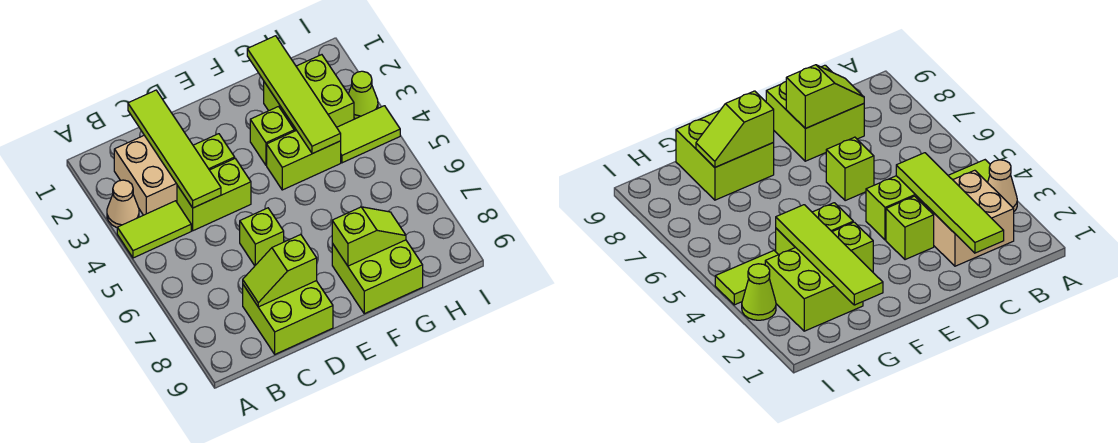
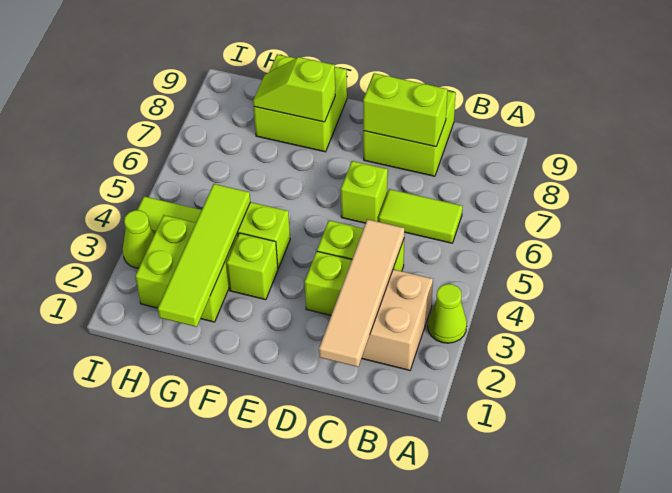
tan cone A3 level 1 -> lime cone A3 level 1
lime tile A4:B4 level 1 -> lime tile B6:C6 level 1
lime tile C1:C4 level 2 -> tan tile C1:C4 level 2
lime slope C8:D8 level 2 top D -> lime brick C8:D8 level 2

